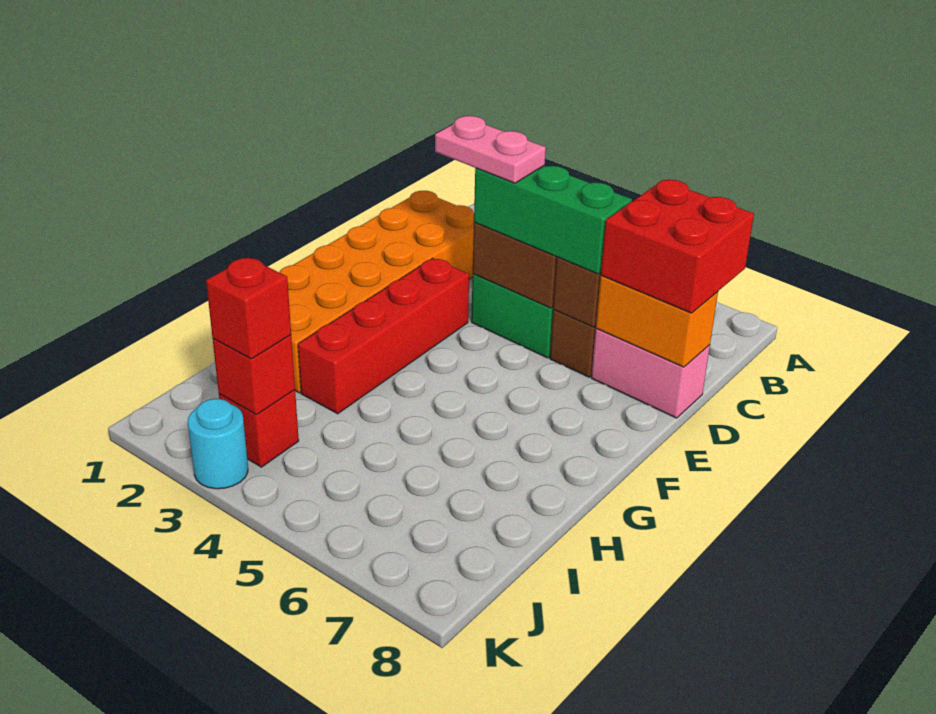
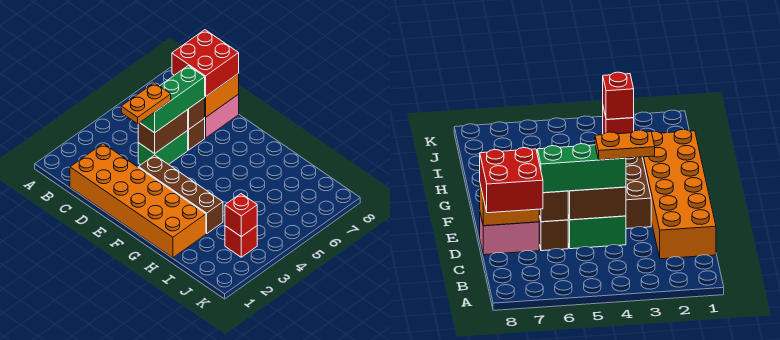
pink plate D3:D4 level 4 -> orange plate D3:D4 level 4
red brick E3:H3 level 1 -> brown brick E3:H3 level 1
red brick J3 level 3 -> none
cyan round brick K3 level 1 -> none

